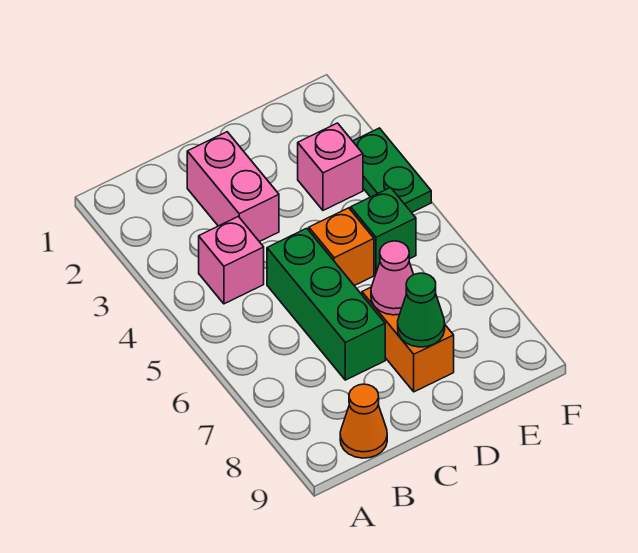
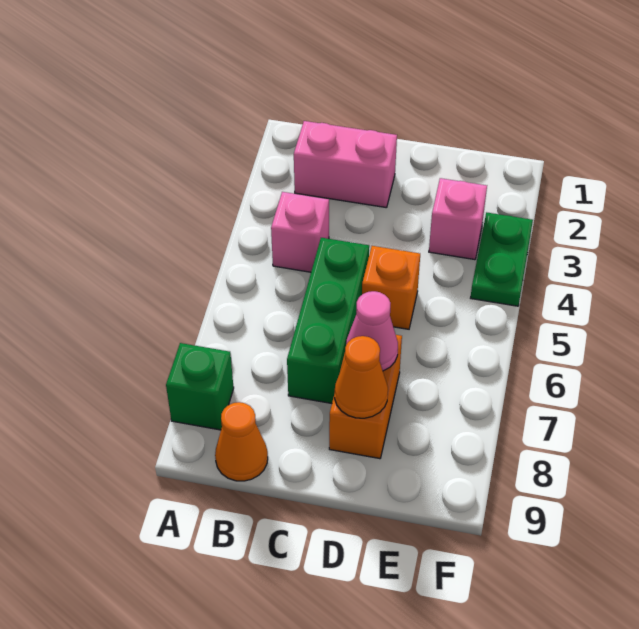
pink brick C2:C3 level 1 -> pink brick B2:C2 level 1
green cone D8 level 2 -> orange cone D8 level 2
green brick E5 level 1 -> green brick A8 level 1

